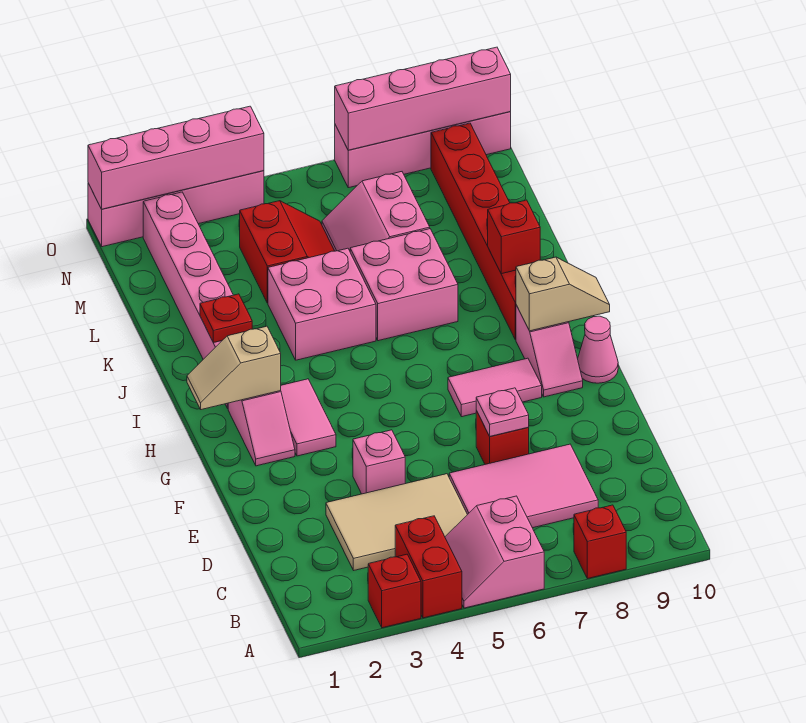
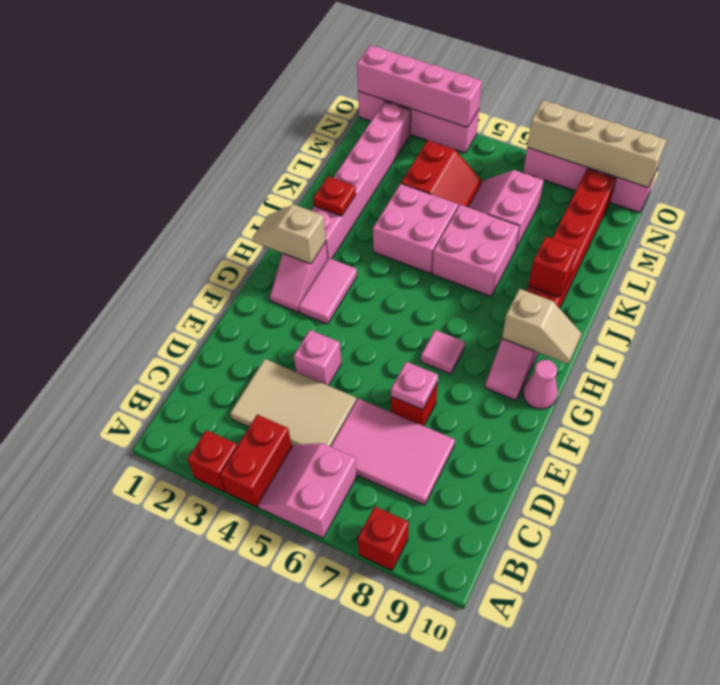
pink tile G7:G8 level 1 -> pink tile G7 level 1
pink brick O7:O10 level 2 -> tan brick O7:O10 level 2

